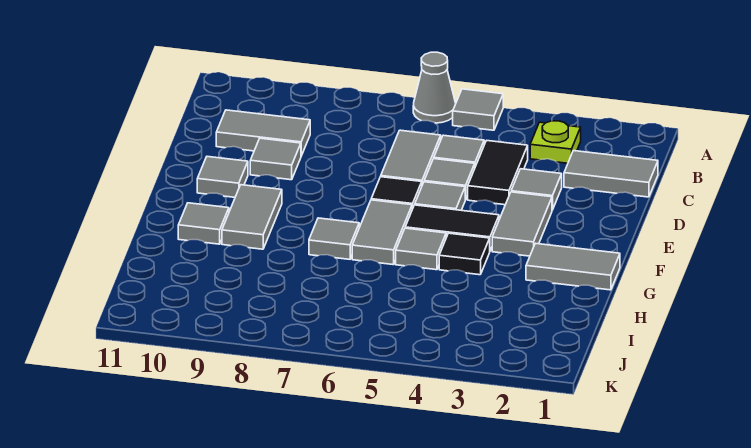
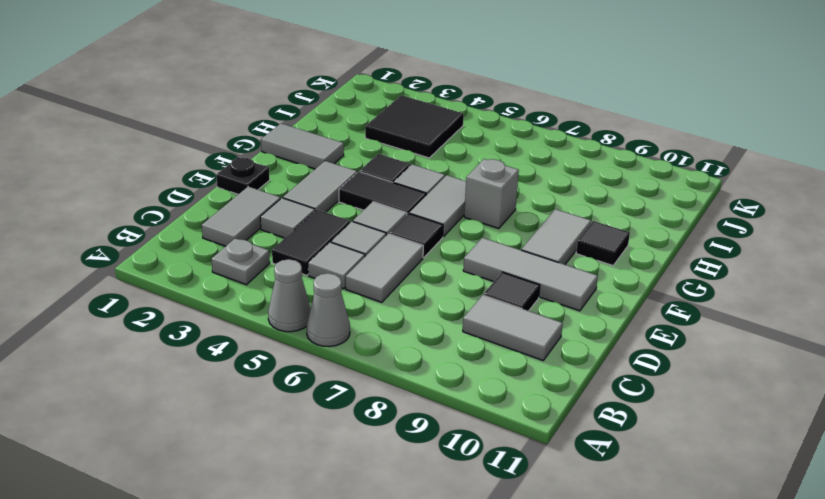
grey tile A5 level 1 -> grey cone A5 level 1
lime plate B3 level 1 -> grey plate B3 level 1
grey tile C1:C2 level 1 -> grey tile C2:D2 level 1
grey tile D9 level 1 -> black tile D9 level 1
none -> black plate E1 level 1
grey tile E10 level 1 -> grey tile E8:E10 level 1
grey tile G7 level 1 -> grey brick G7 level 1
grey tile G10 level 1 -> black tile G10 level 1
none -> black tile I3:J4 level 1

